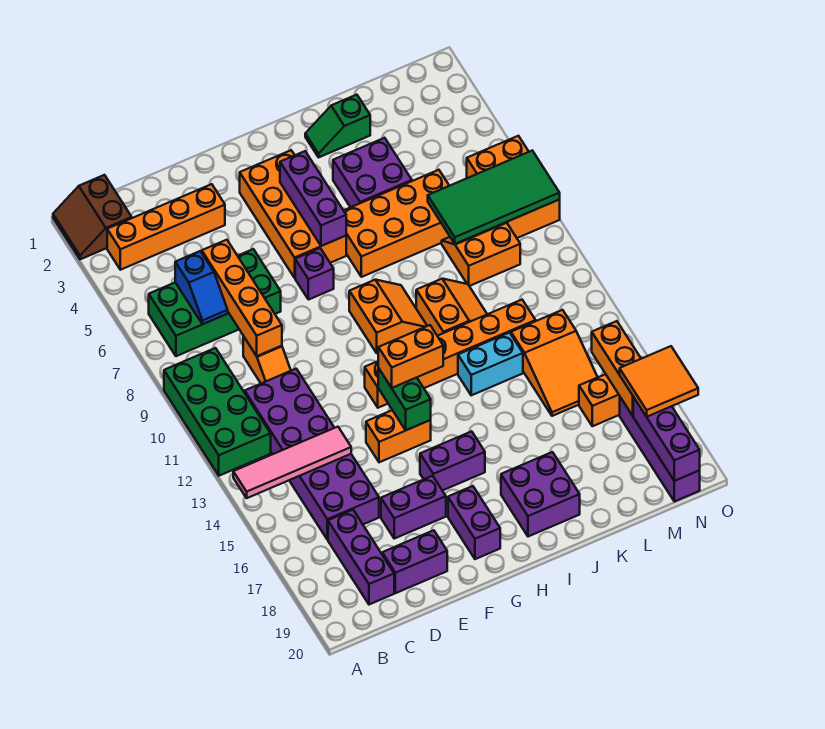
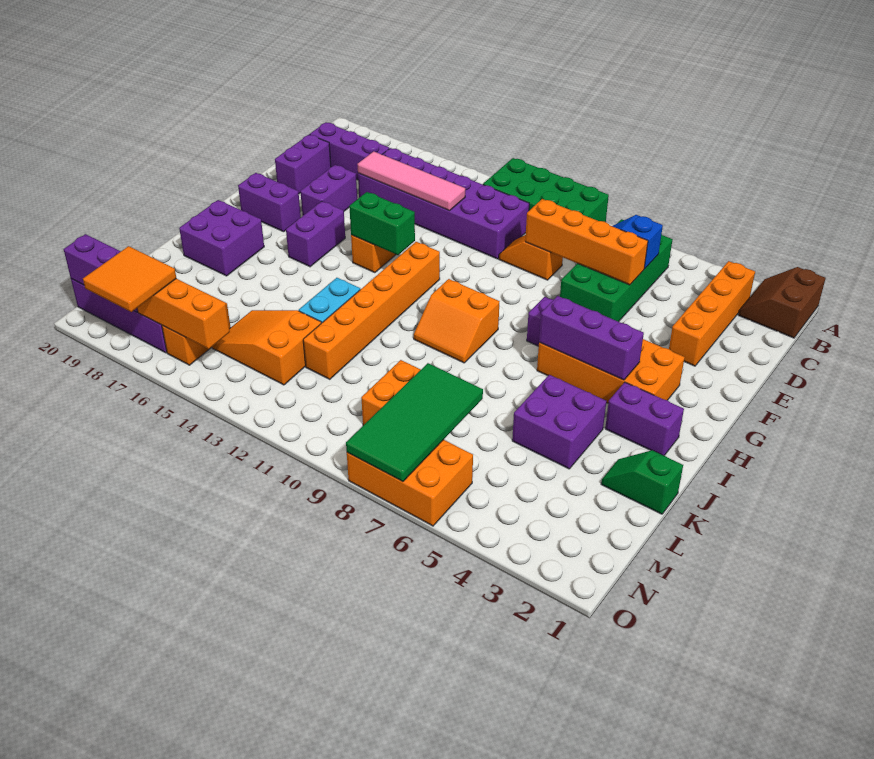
brown slope A1:B2 level 1 top B -> brown slope A1:B2 level 1 top 1
pink tile A14:D14 level 2 -> pink tile D13:D16 level 2
orange brick G13:H13 level 3 -> none
none -> purple brick I2:I3 level 1
orange brick I6:L7 level 1 -> none
green slope J2:K2 level 1 top K -> green slope K1:K2 level 1 top 1
orange slope J10:K11 level 1 top J -> none

